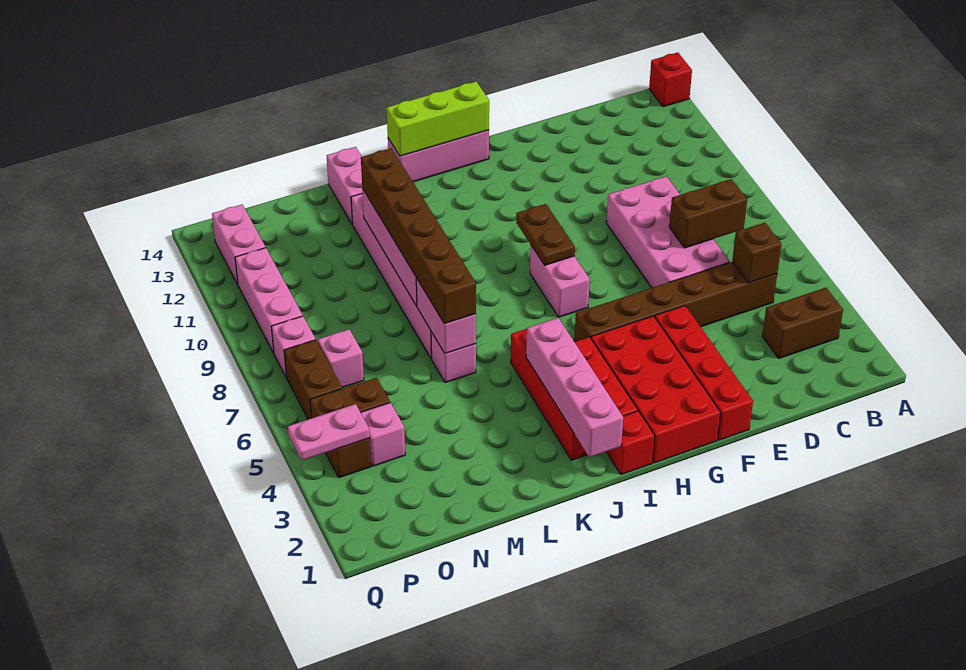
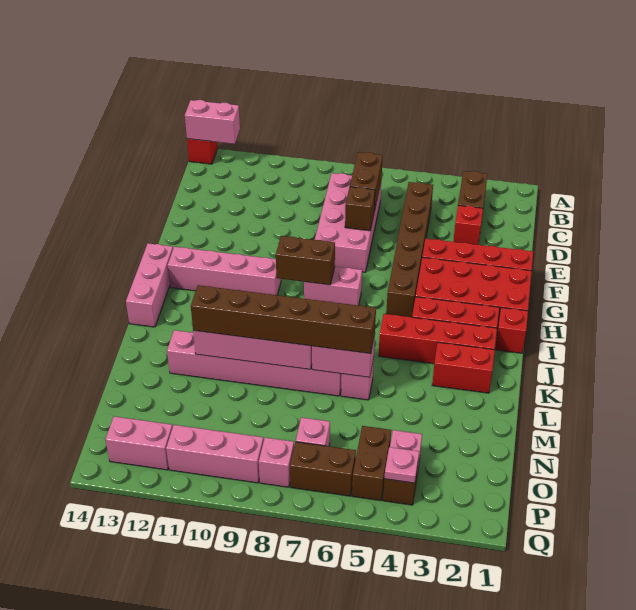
brown brick C5 level 2 -> brown brick E7 level 2
none -> red brick D3 level 1
pink brick D6:E9 level 1 -> pink brick C7:F8 level 1
brown plate H8:H9 level 2 -> brown brick H8:H9 level 2
lime brick H14:J14 level 2 -> none
pink brick J1:J4 level 2 -> pink brick H10:H13 level 1
none -> red brick K2:K3 level 1
pink brick L13:L14 level 1 -> pink brick A13:A14 level 2
pink plate P4:Q4 level 2 -> pink plate P4 level 2

